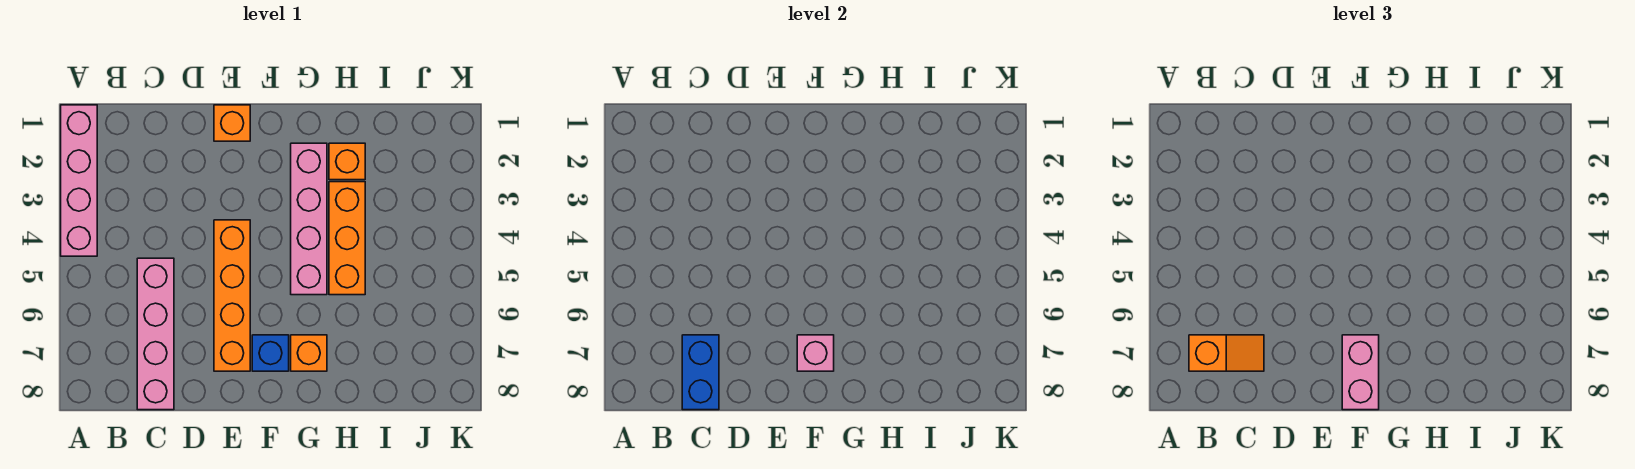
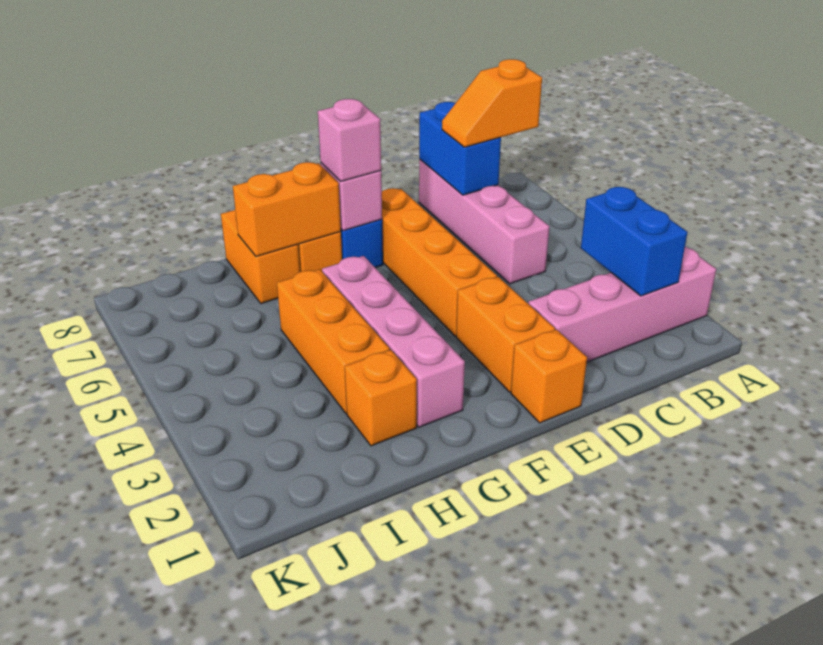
pink brick A1:A4 level 1 -> pink brick A2:D2 level 1
none -> blue brick B2:B3 level 2
none -> orange brick E2:E3 level 1
pink brick F7:F8 level 3 -> pink brick F7 level 3
none -> orange brick G7:H7 level 2
none -> orange brick H7:H8 level 1

